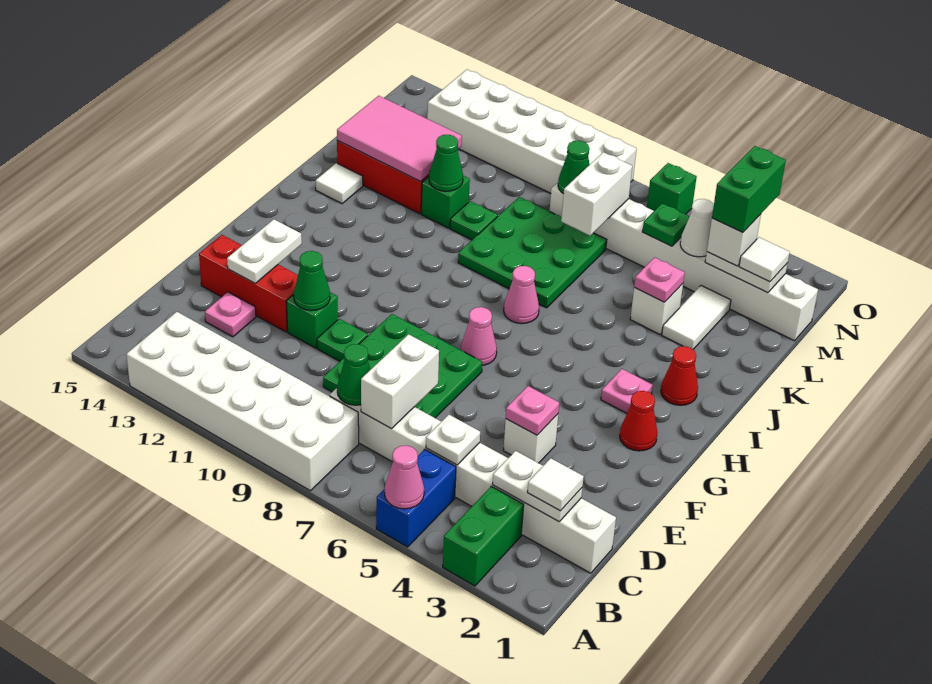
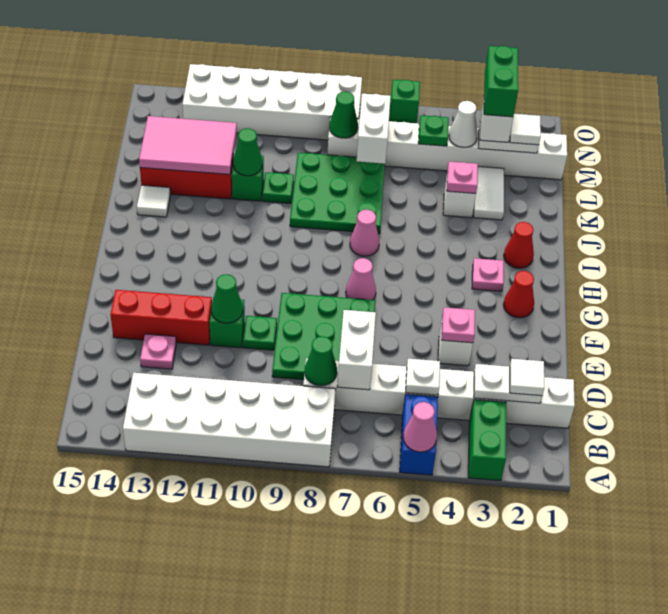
white plate E13:F13 level 2 -> none

